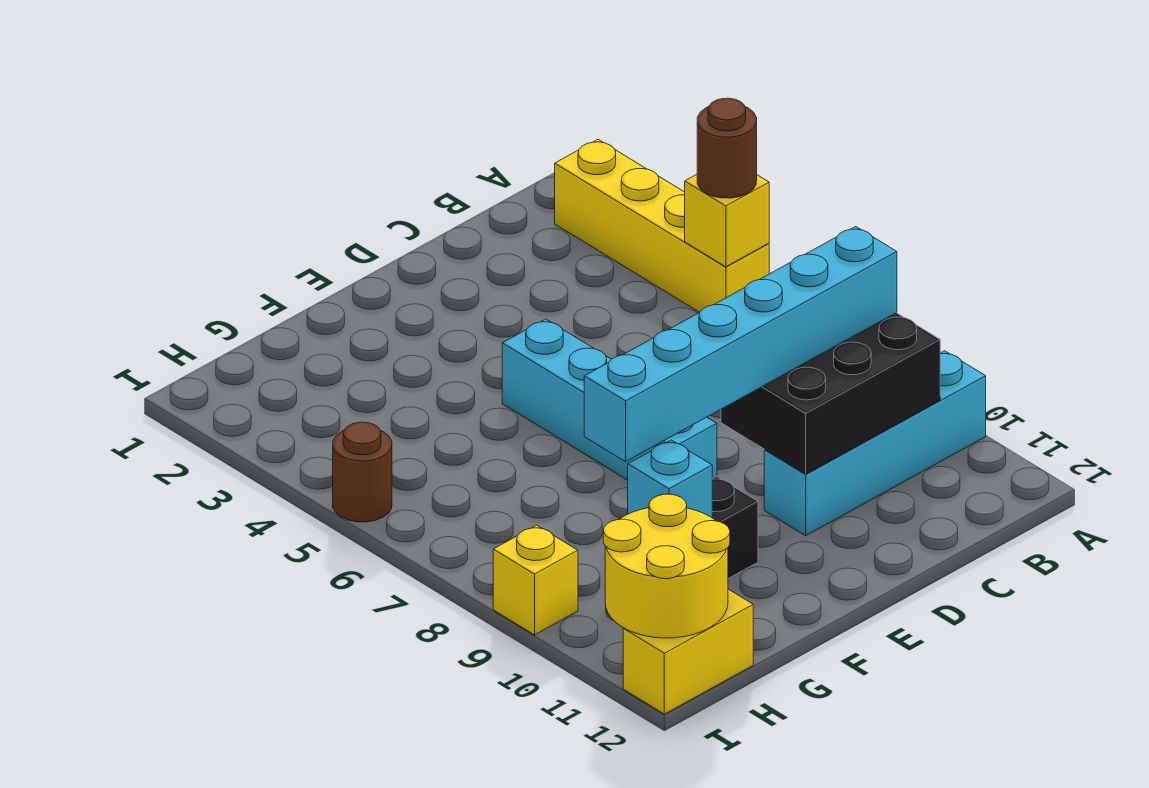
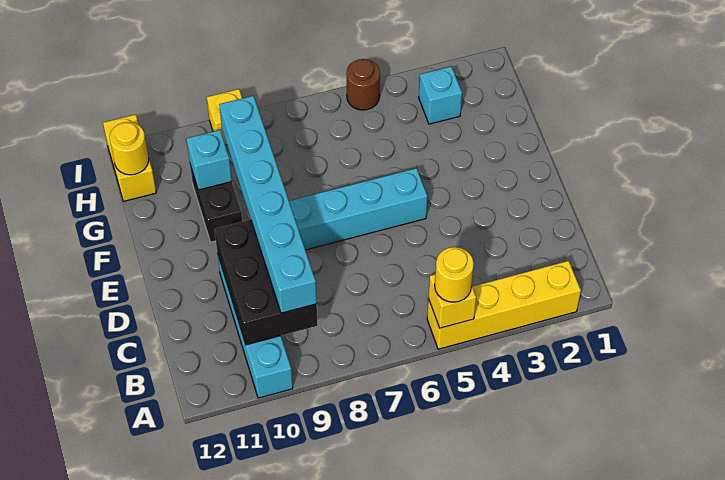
brown round brick A5 level 3 -> yellow round brick A5 level 3
none -> cyan brick H3 level 1
yellow round brick H11:I12 level 2 -> yellow round brick H12 level 2

